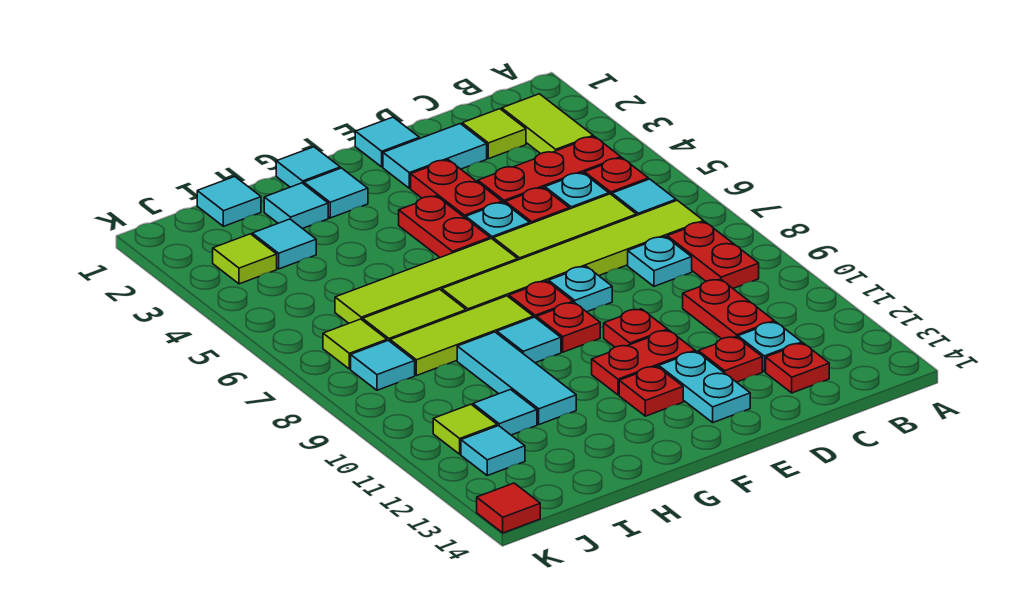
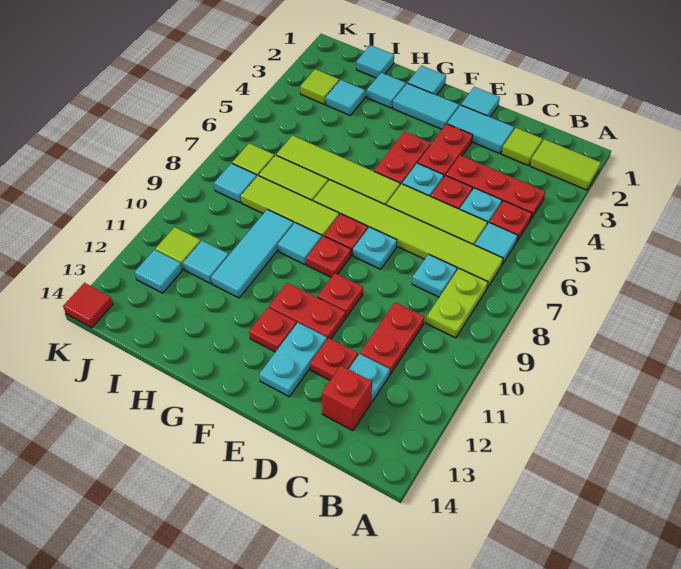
lime tile B2:B3 level 1 -> lime tile A2:B2 level 1
red plate B8:B9 level 1 -> lime plate B8:B9 level 1
red plate C13 level 1 -> red brick C13 level 1
cyan tile G2 level 1 -> cyan tile F2:G2 level 1

